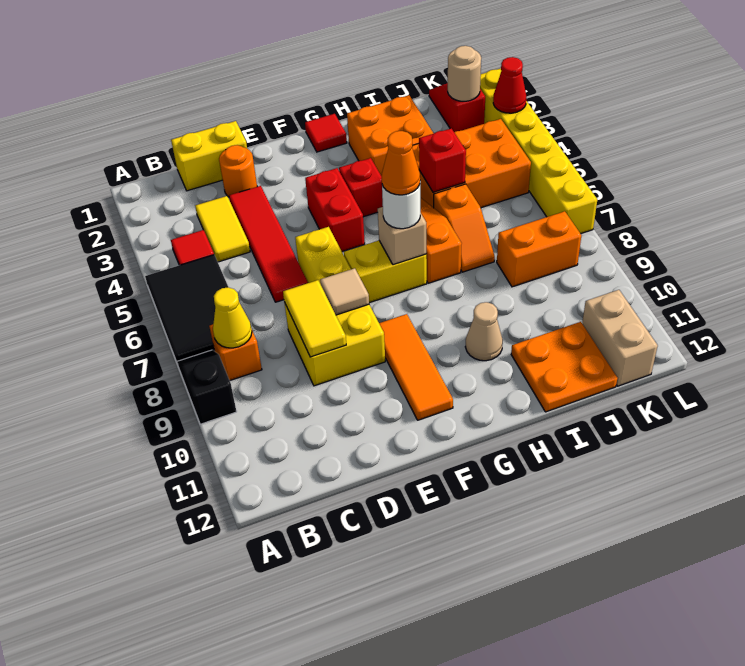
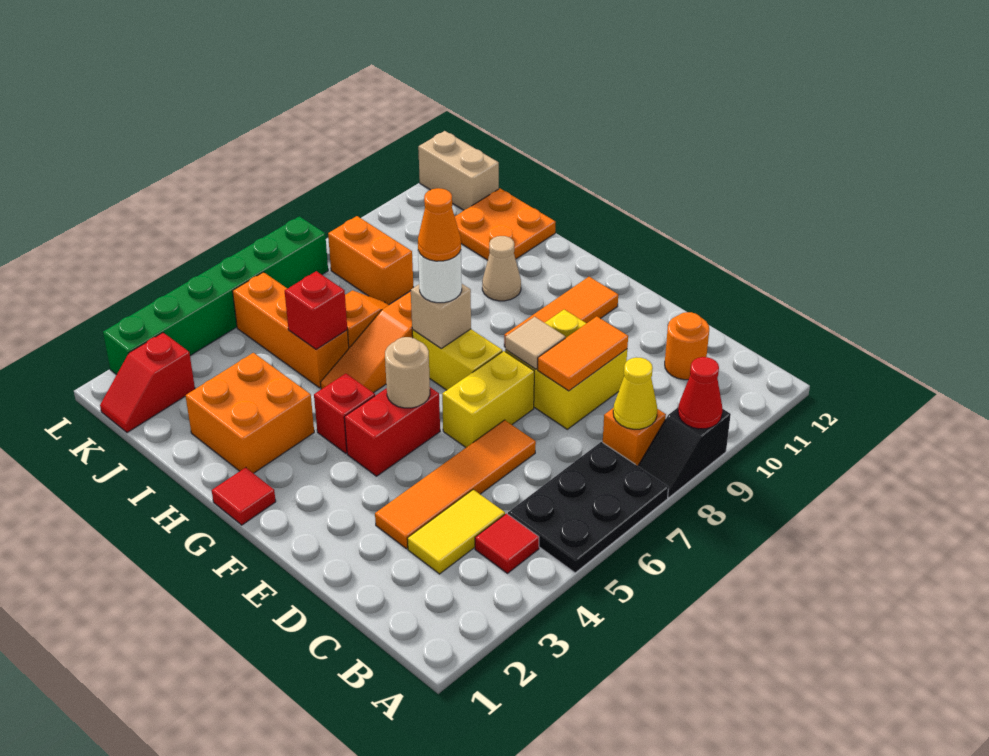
black tile A5:B7 level 1 -> black plate A5:B7 level 1
yellow brick C1:D1 level 1 -> none
orange round brick D2 level 1 -> orange round brick C11 level 1
red tile D3:D6 level 1 -> orange tile D3:D6 level 1
yellow tile D8:D9 level 2 -> orange tile D8:D9 level 2
orange brick I4:K5 level 1 -> orange brick I5:K5 level 1
tan round brick K2 level 2 -> tan round brick F5 level 2
tan brick K11:K12 level 1 -> tan brick K12:L12 level 1
yellow brick L2:L7 level 1 -> green brick L2:L7 level 1
red cone L3 level 2 -> red cone A9 level 2

